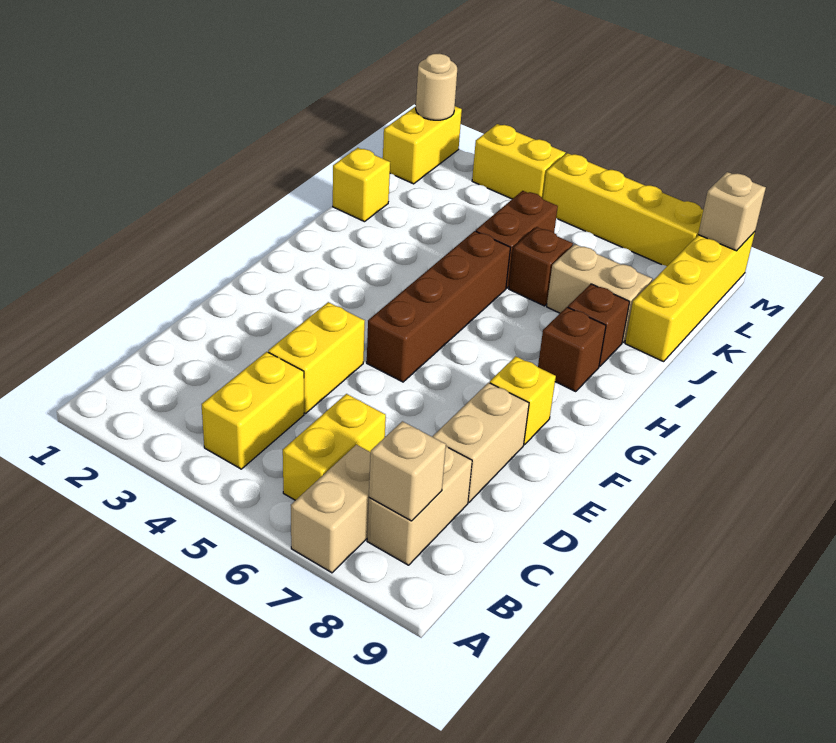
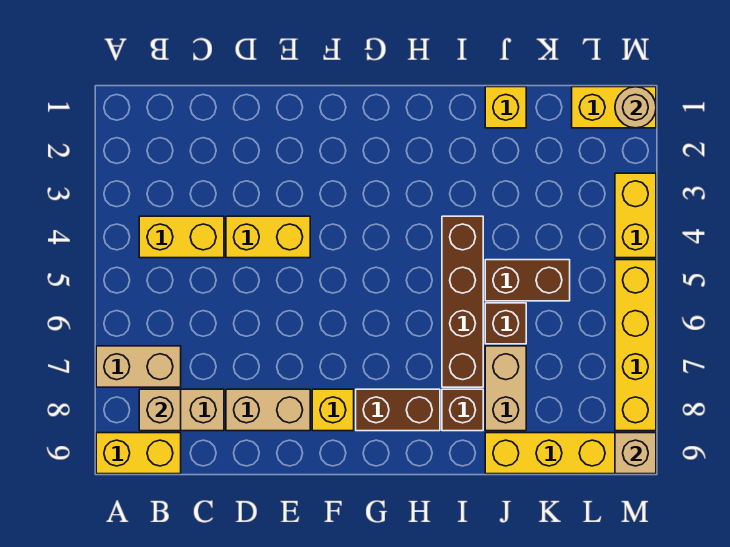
yellow brick B6:C6 level 1 -> yellow brick A9:B9 level 1
brown brick F5:I5 level 1 -> brown brick I4:I7 level 1
brown brick H8 level 1 -> brown brick G8:H8 level 1

